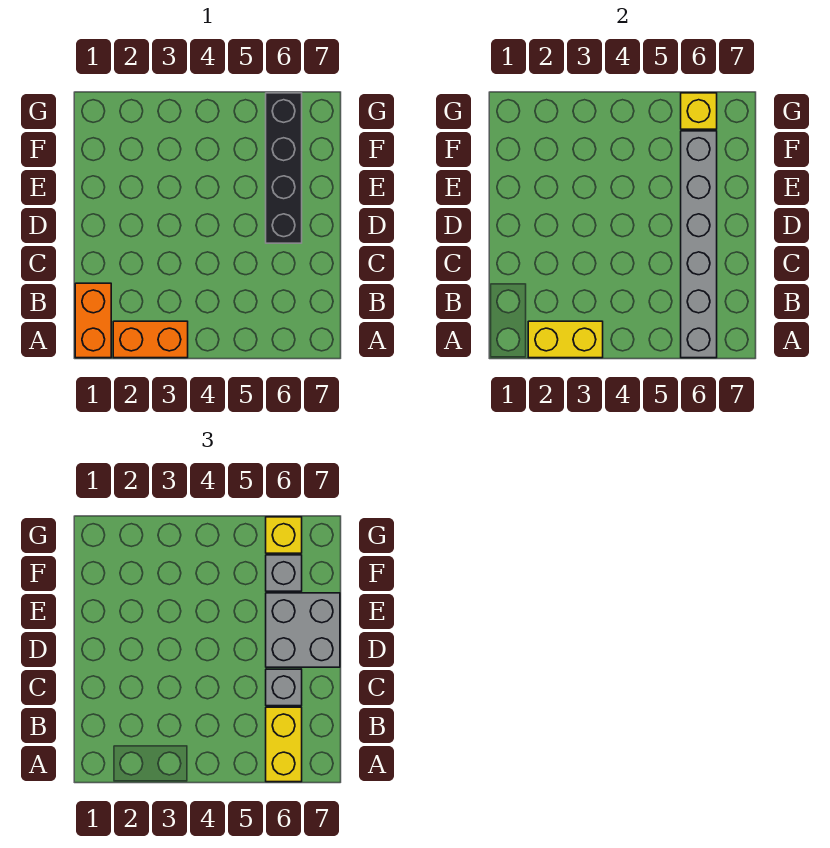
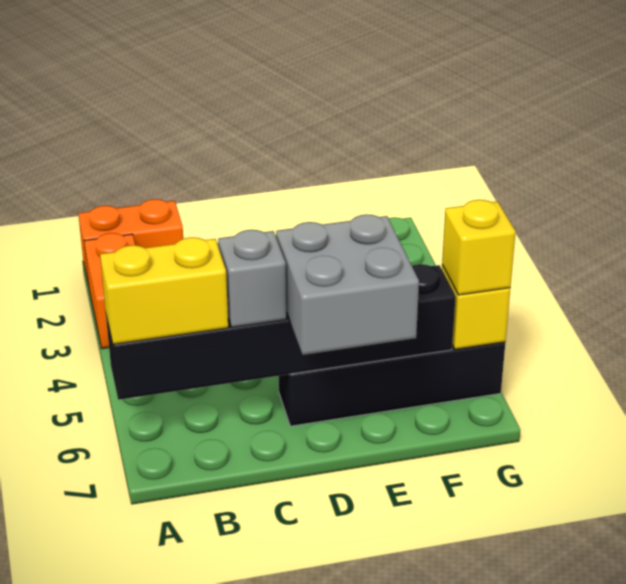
yellow brick A2:A3 level 2 -> none
grey brick A6:F6 level 2 -> black brick A6:F6 level 2
grey brick F6 level 3 -> none

